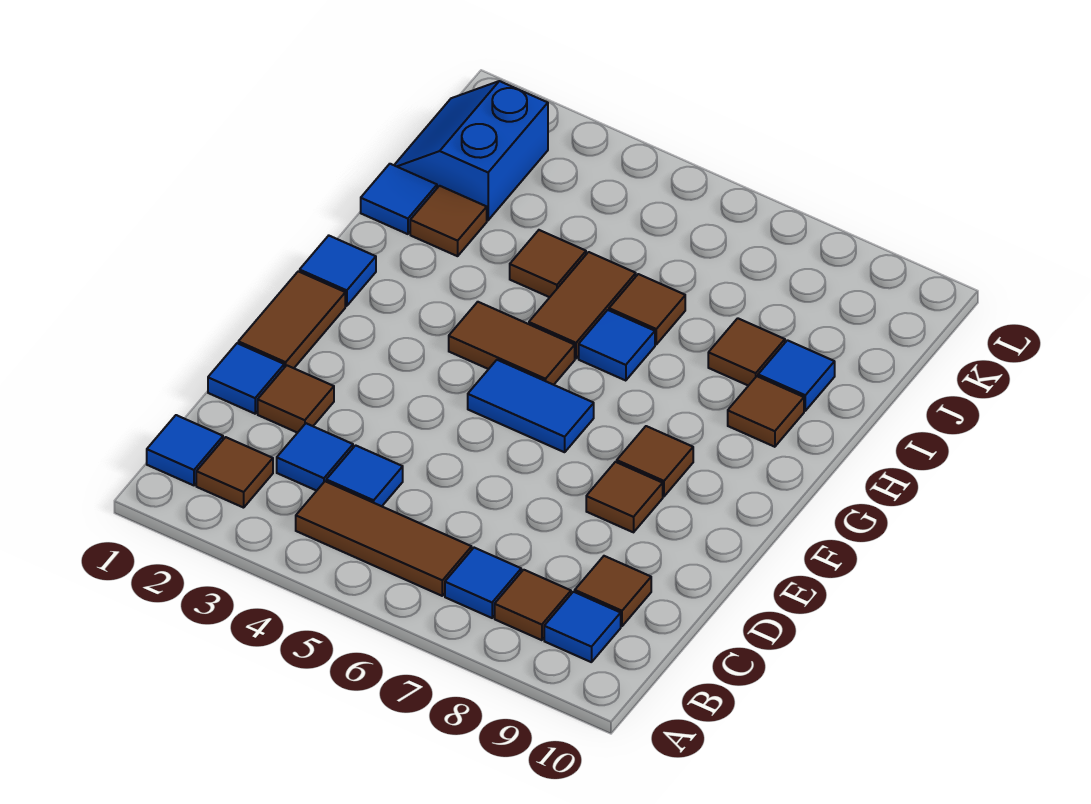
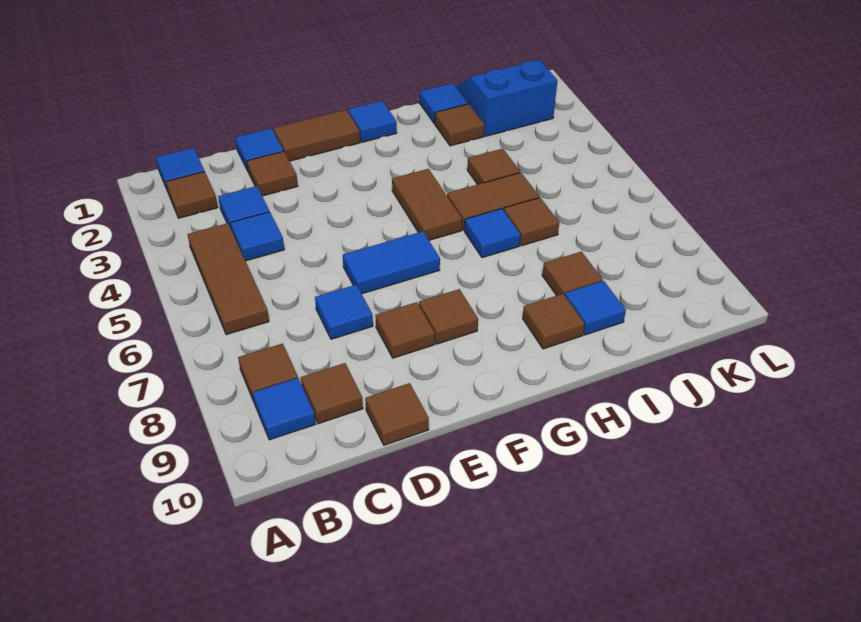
blue tile B7 level 1 -> blue tile D7 level 1
none -> brown tile D10 level 1
blue tile F5:F6 level 1 -> blue tile E6:F6 level 1

